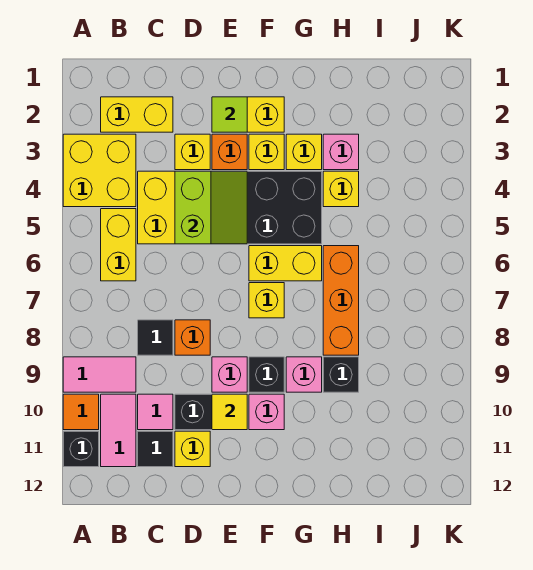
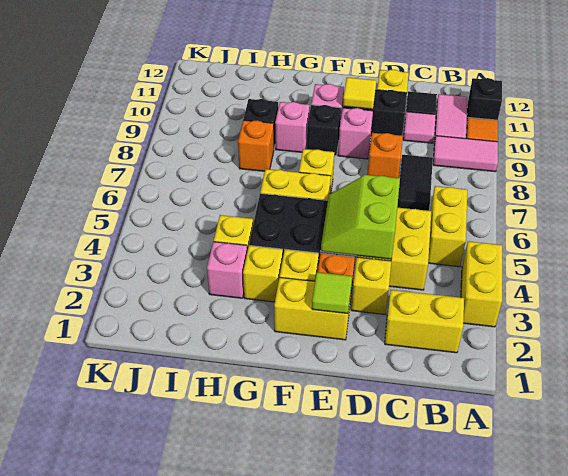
yellow brick A3:B4 level 1 -> yellow brick A3:A4 level 1
black tile C8 level 1 -> black tile C7:C8 level 1
orange brick H6:H8 level 1 -> orange brick H8 level 1

